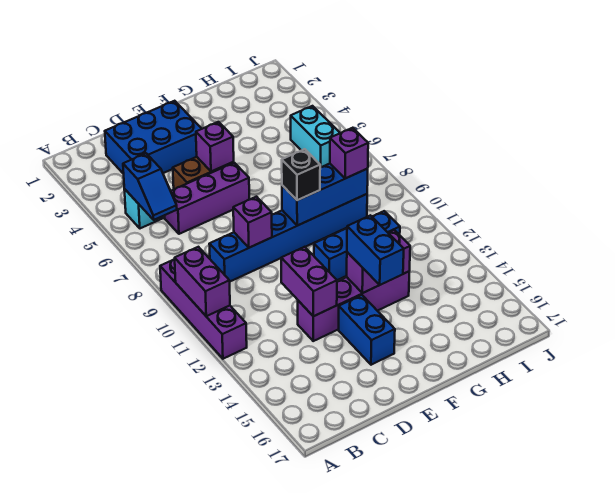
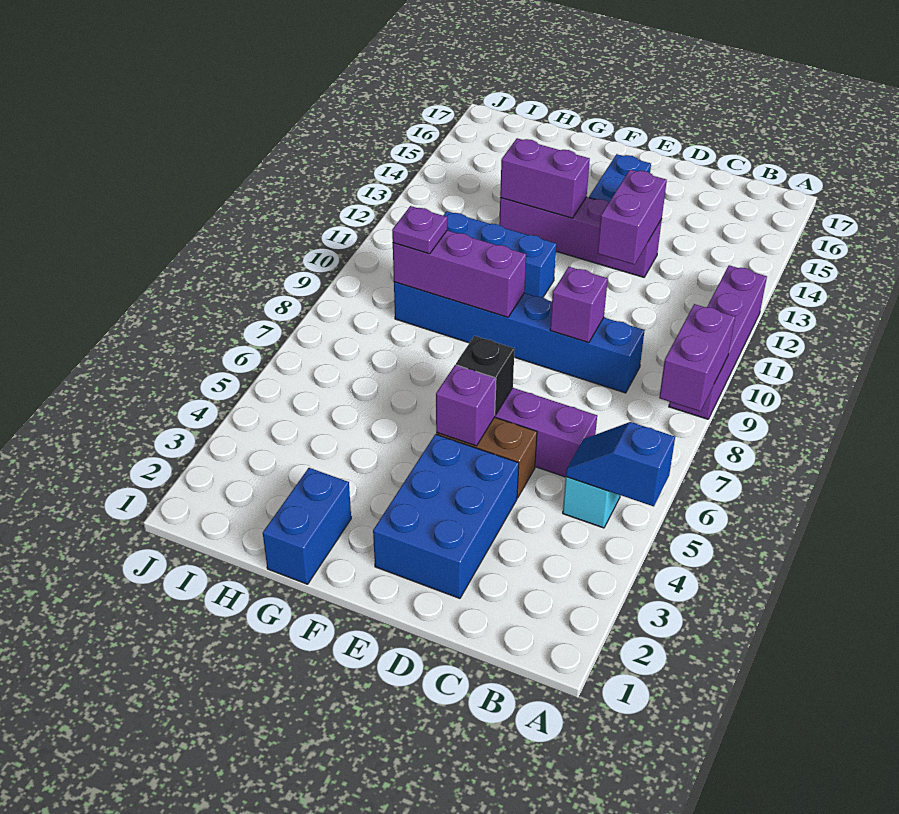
purple brick A10:A11 level 2 -> purple brick A8:A9 level 2
blue slope B5:B6 level 2 top 5 -> blue slope A5:B5 level 2 top A
blue brick C2:E3 level 1 -> blue brick D2:E4 level 1
blue brick F9:H9 level 2 -> purple brick F9:H9 level 2
black brick F9 level 3 -> black brick E6 level 2
blue brick F13:F14 level 3 -> blue brick G1:G2 level 1
purple brick H9 level 3 -> purple plate H9 level 3
cyan brick I5:I6 level 1 -> none

